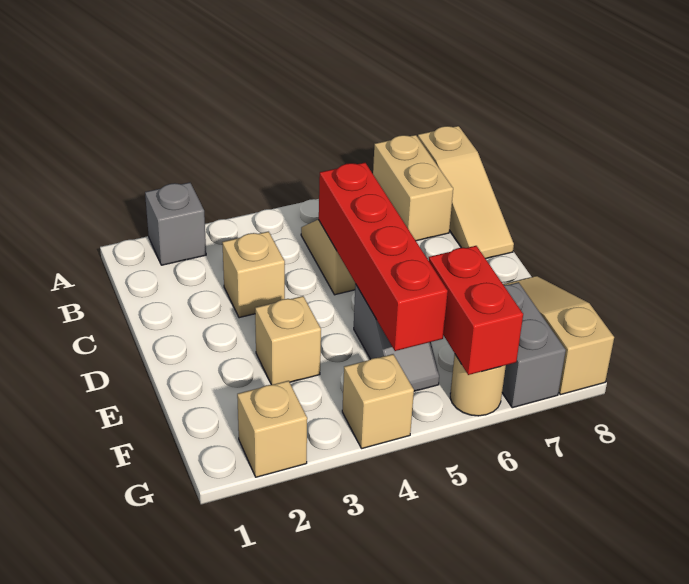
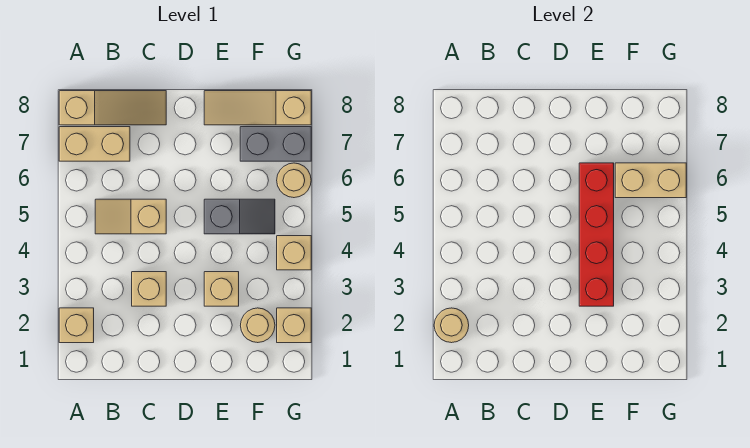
grey brick A2 level 1 -> tan brick A2 level 1
none -> tan round brick A2 level 2
red brick C5:F5 level 2 -> red brick E3:E6 level 2
none -> tan round brick F2 level 1
red brick F6:G6 level 2 -> tan brick F6:G6 level 2

